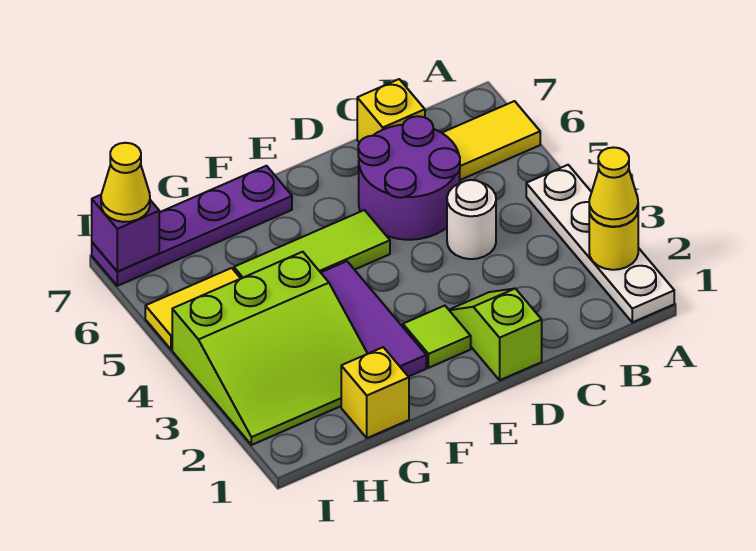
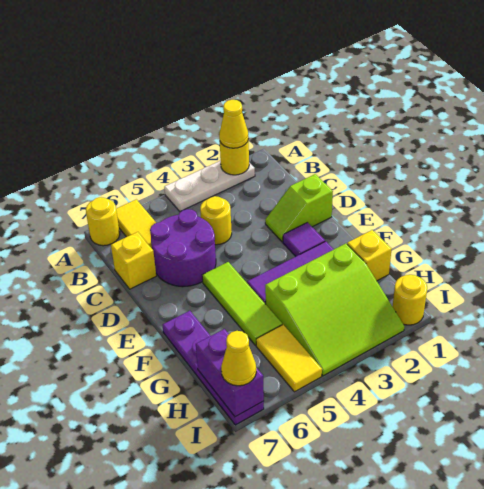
white plate A1:A4 level 1 -> white plate A2:A4 level 1
none -> yellow round brick A7 level 1
white round brick C4 level 1 -> yellow round brick C4 level 1
lime tile E2 level 1 -> purple tile E2 level 1
lime slope G2:I4 level 1 top 4 -> lime slope G2:I4 level 1 top G
none -> yellow round brick I1 level 1
purple brick I7 level 2 -> purple brick H7:I7 level 2

